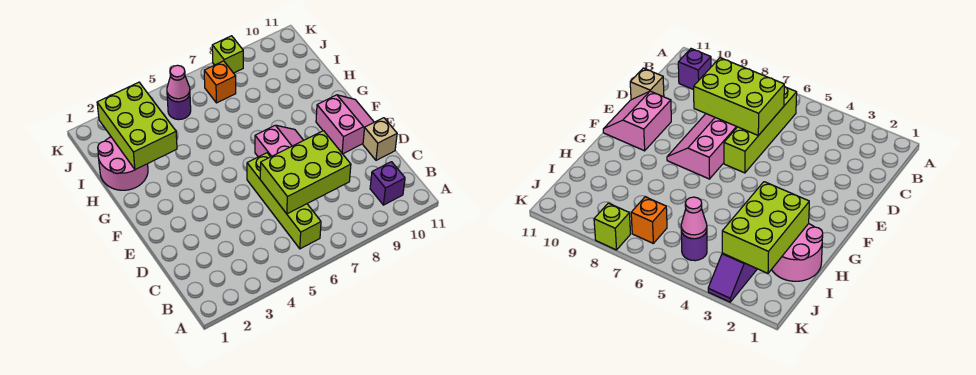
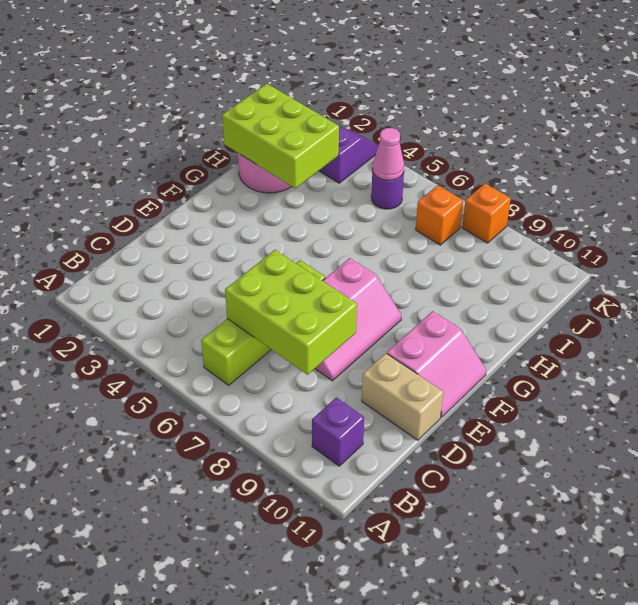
tan brick D11 level 1 -> tan brick D10:D11 level 1
lime brick H2:J3 level 2 -> lime brick H1:I3 level 2
lime brick K8 level 1 -> orange brick K8 level 1

